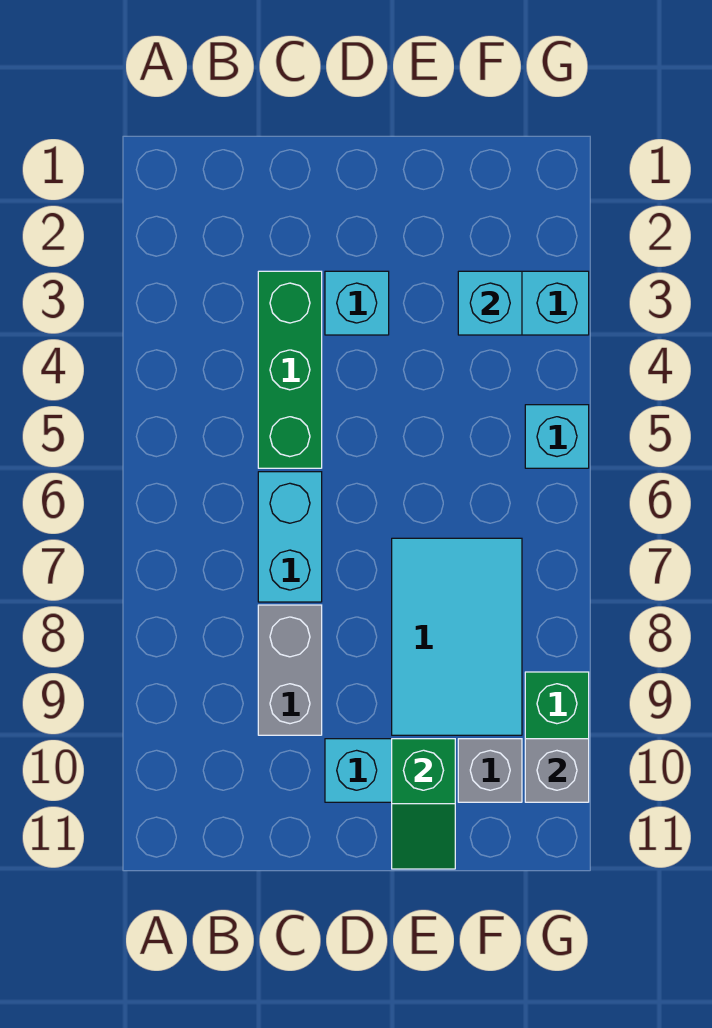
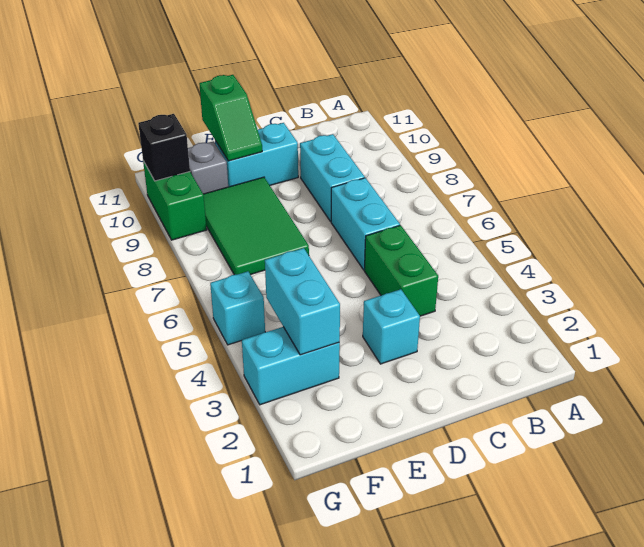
green brick C3:C5 level 1 -> green brick C4:C5 level 1
grey brick C8:C9 level 1 -> cyan brick C8:C9 level 1
cyan tile E7:F9 level 1 -> green tile E7:F9 level 1
green slope E10:E11 level 2 top 10 -> green slope E10:E11 level 2 top 11
cyan brick F3 level 2 -> cyan brick F3:F4 level 2
grey brick G10 level 2 -> black brick G10 level 2

